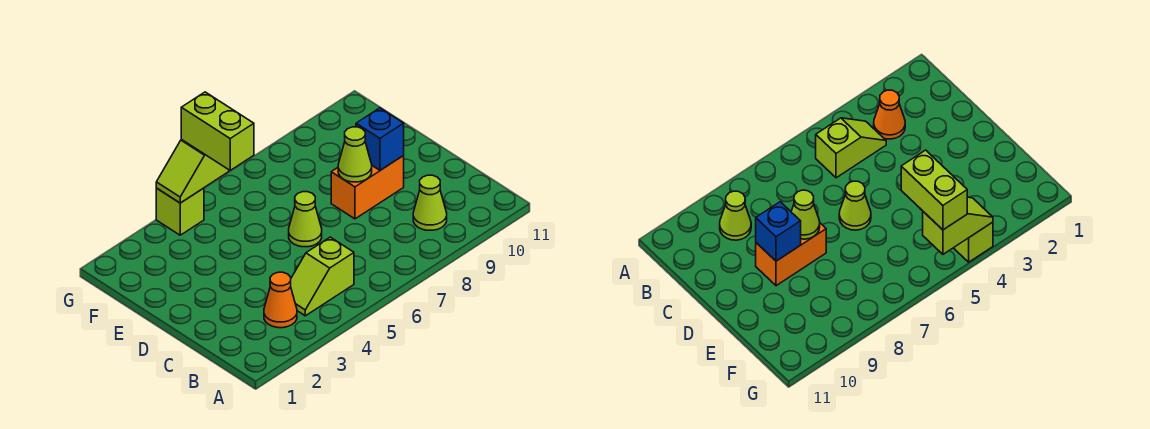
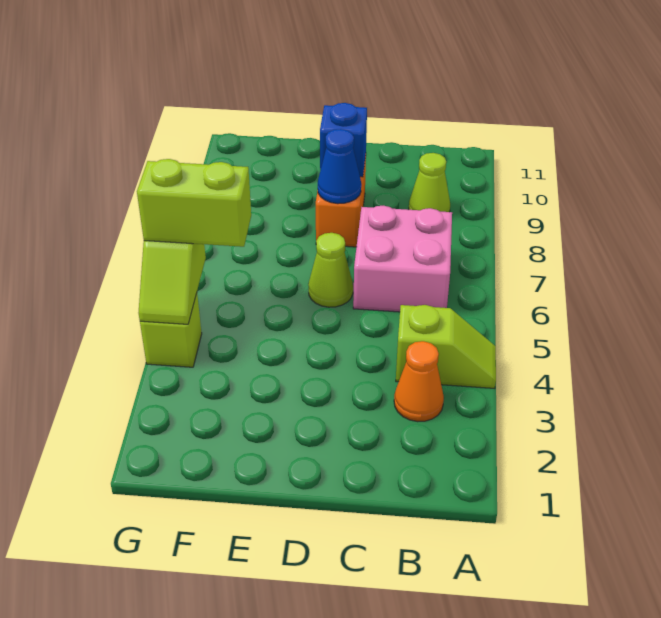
lime slope B4:B5 level 1 top 5 -> lime slope A4:B4 level 1 top B
none -> pink brick B6:C7 level 1
lime cone D8 level 2 -> blue cone D8 level 2

